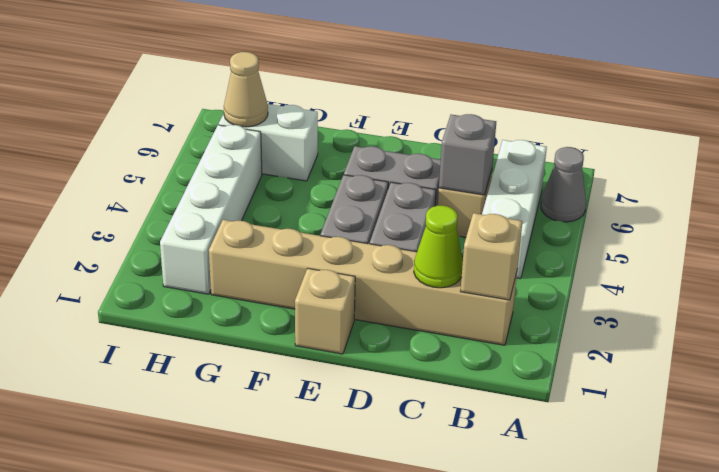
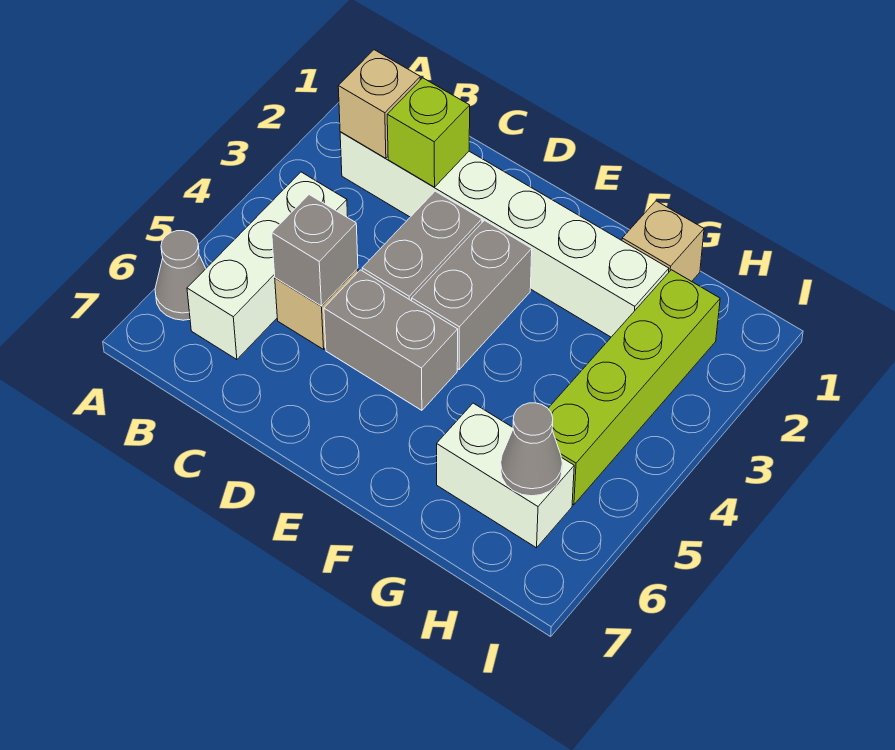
tan brick B2:G2 level 1 -> white brick B2:G2 level 1
lime cone C2 level 2 -> lime brick C2 level 2
tan brick E1 level 1 -> tan brick G1 level 1
white brick H2:H5 level 1 -> lime brick H2:H5 level 1
tan cone H6 level 2 -> grey cone H6 level 2

